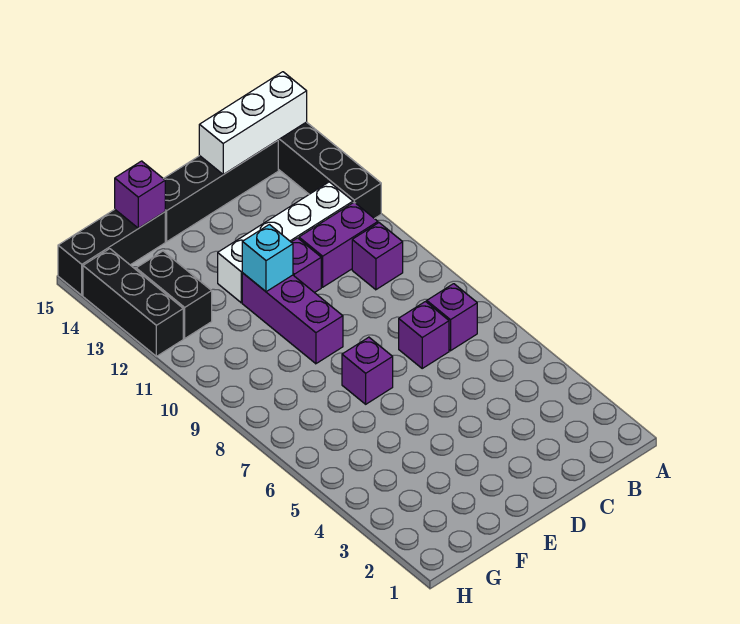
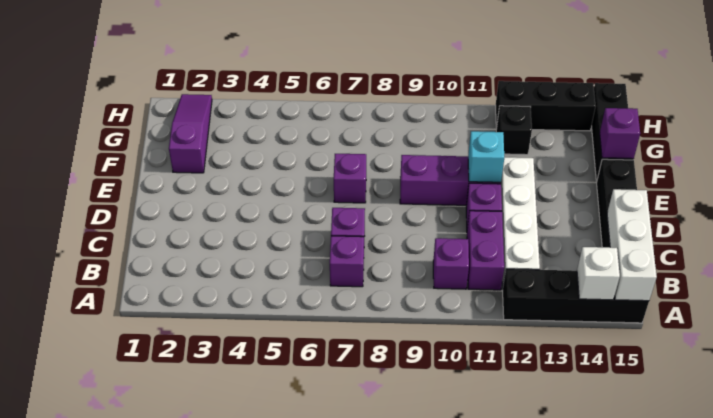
none -> white brick A14 level 2
none -> purple slope F2:H2 level 1 top F
black brick G12:G13 level 1 -> black brick G12 level 1

